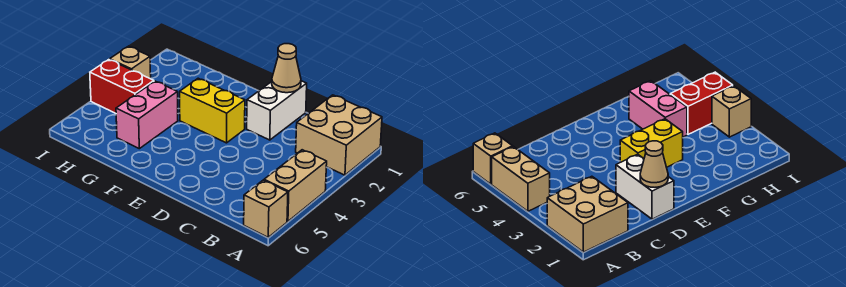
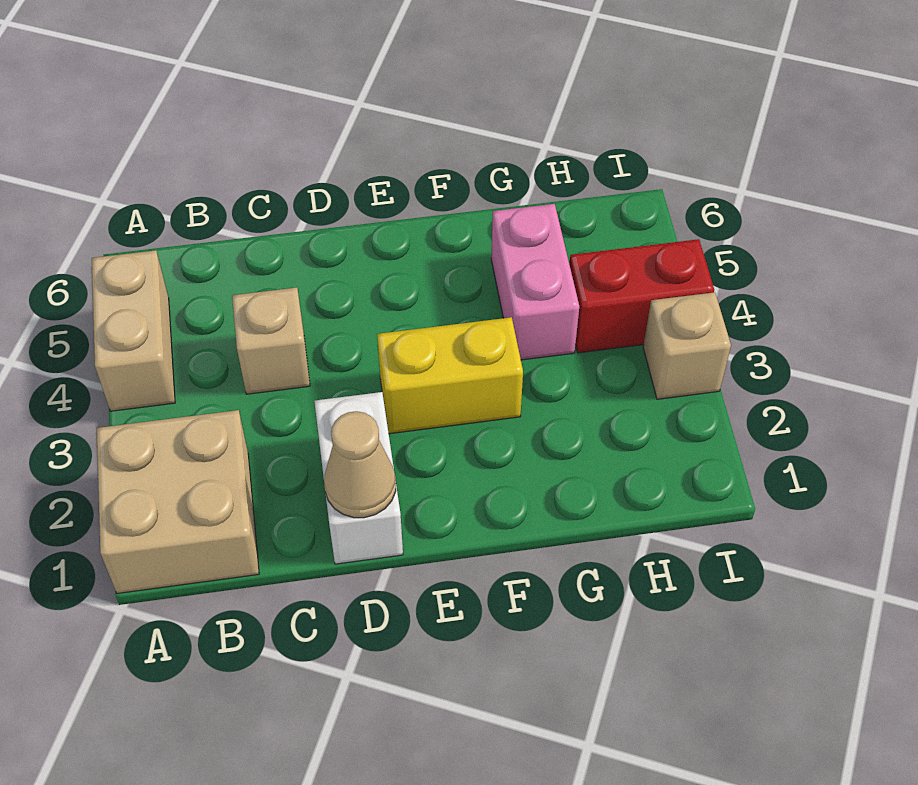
tan brick A6 level 1 -> tan brick C4 level 1

